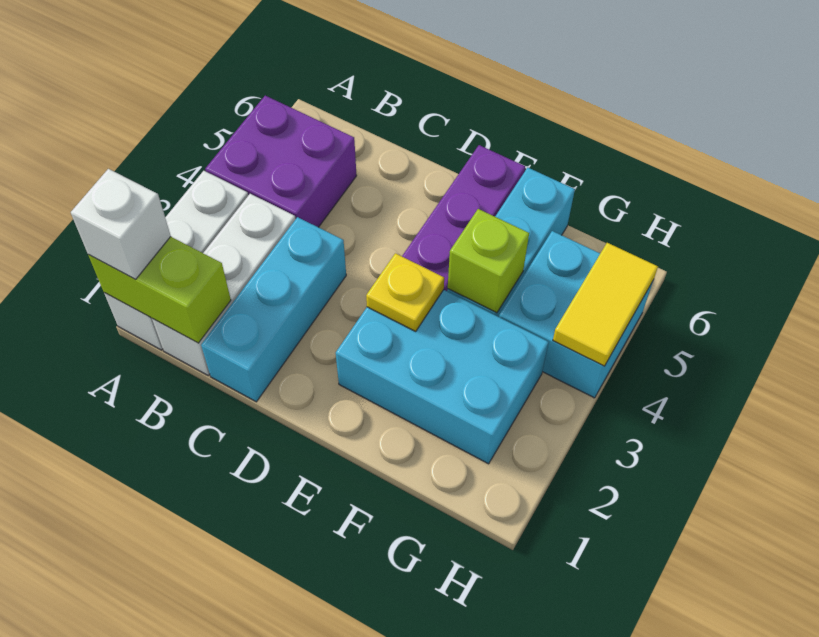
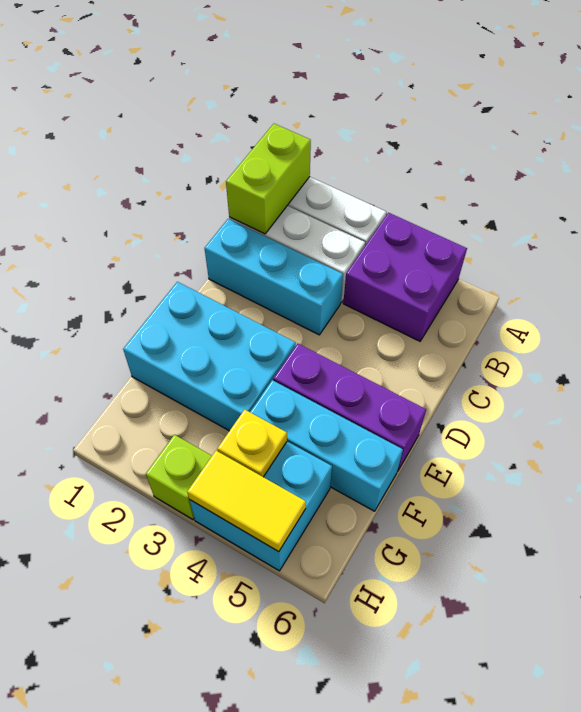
white brick A1 level 3 -> none
cyan brick E2:G3 level 1 -> cyan brick E1:F3 level 1
yellow plate E3 level 2 -> yellow plate G4 level 2
lime brick F4 level 2 -> lime brick H3 level 1

